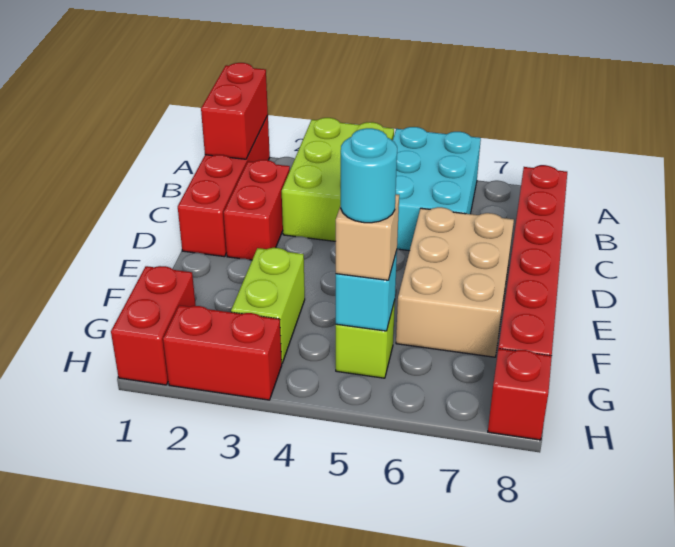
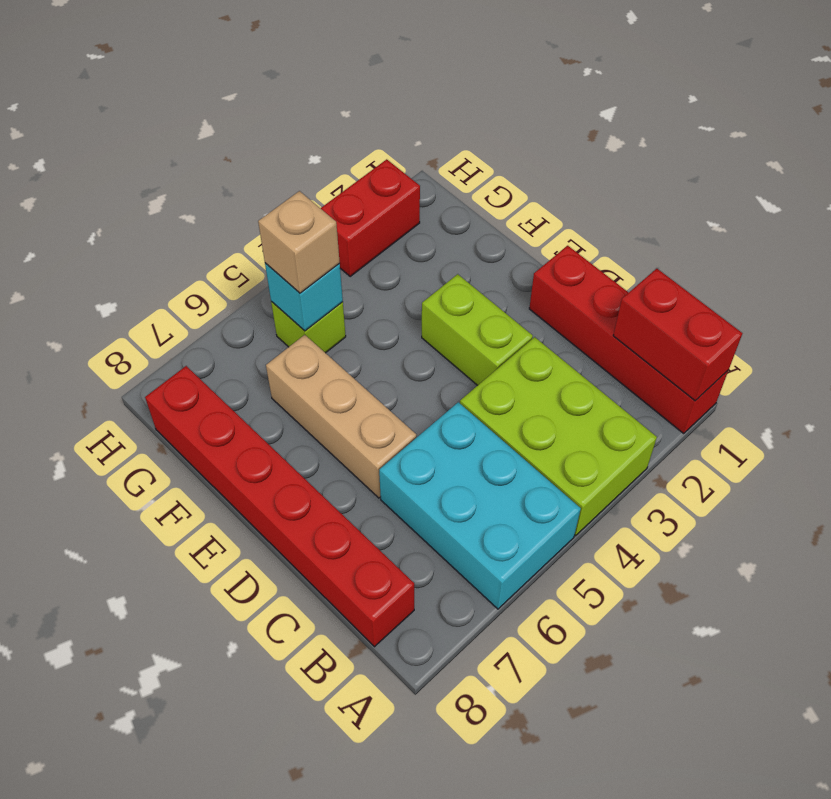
red brick C2:D2 level 1 -> none
tan brick D6:F7 level 1 -> tan brick D6:F6 level 1
lime brick F3:G3 level 1 -> lime brick D3:E3 level 1
red brick G1:H1 level 1 -> none
cyan round brick G5 level 4 -> none
red brick H8 level 1 -> none

